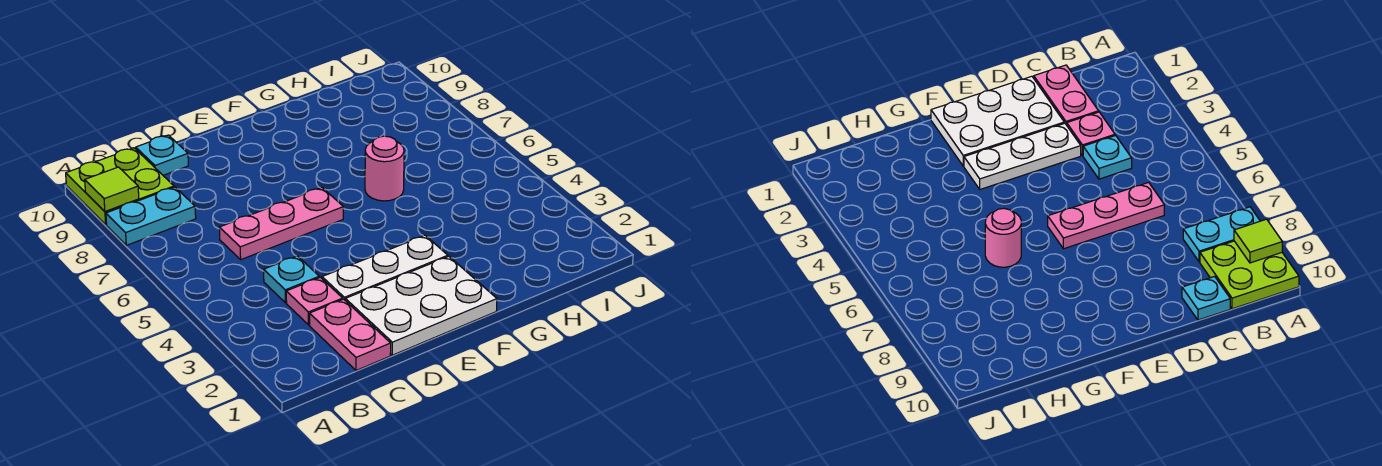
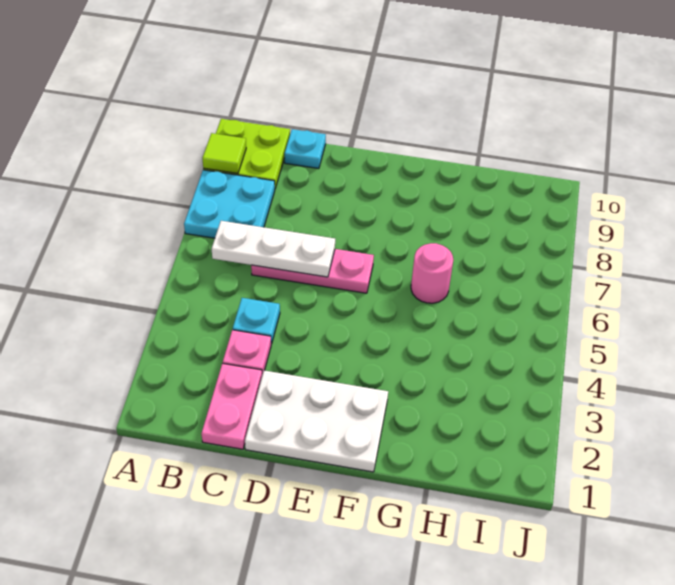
cyan plate A8:B8 level 1 -> cyan plate A7:B8 level 1
white plate D3:F3 level 1 -> white plate B6:D6 level 2

